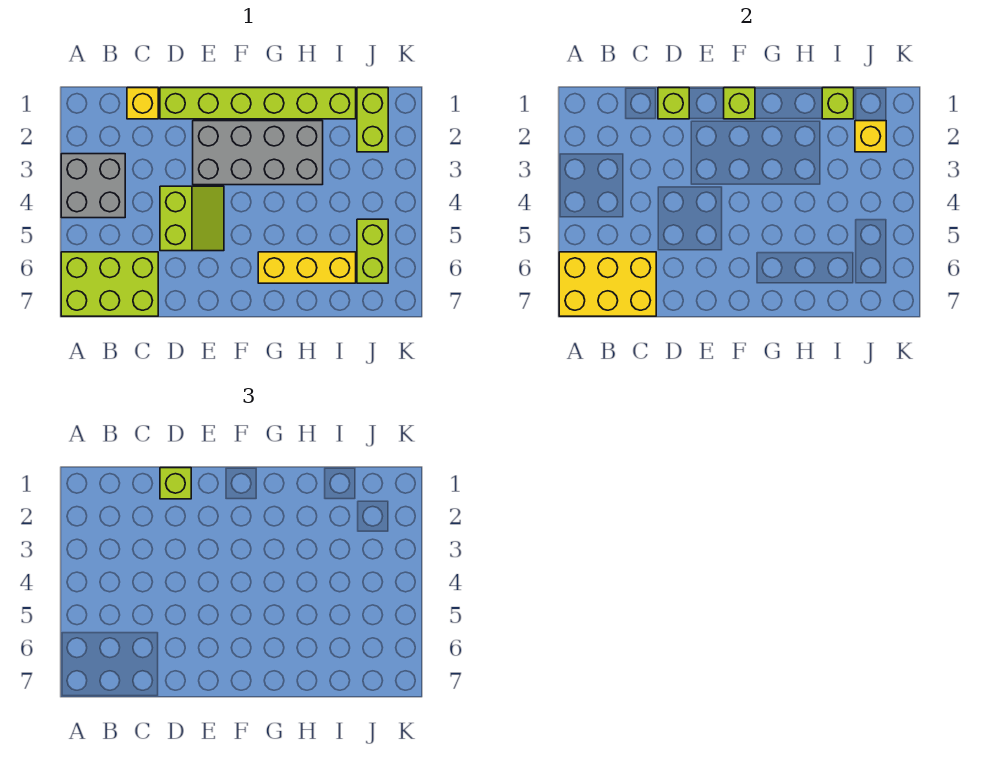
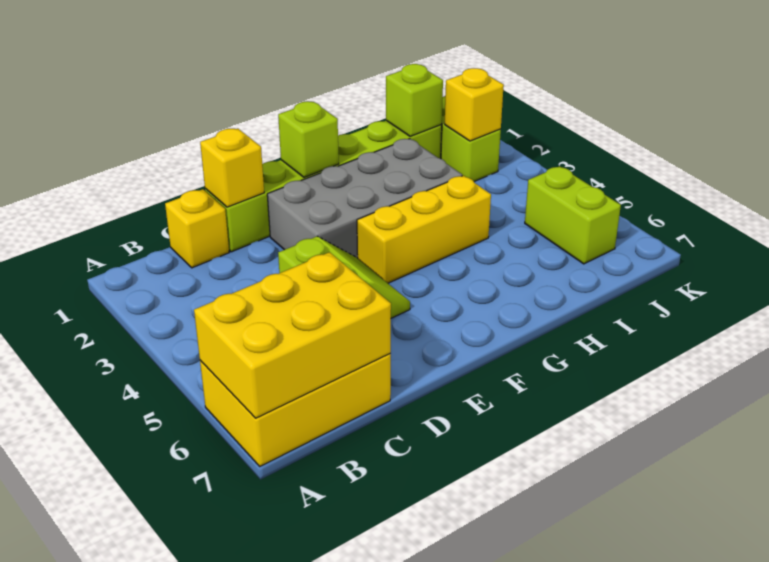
grey brick A3:B4 level 1 -> none
lime brick A6:C7 level 1 -> yellow brick A6:C7 level 1
lime brick D1 level 2 -> yellow brick D1 level 2
lime brick D1 level 3 -> none
yellow brick G6:I6 level 1 -> yellow brick F4:H4 level 1

